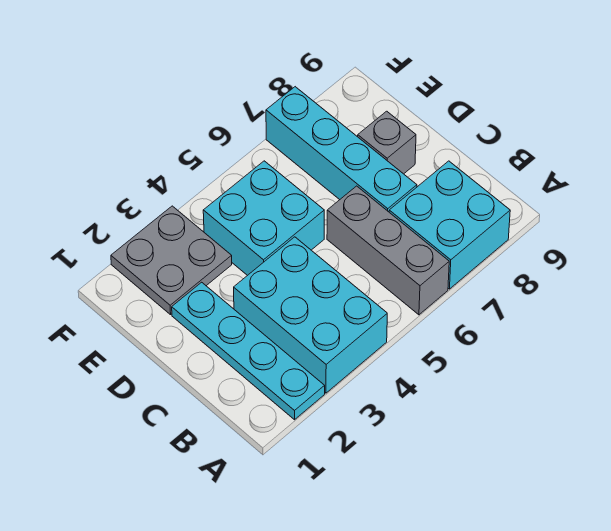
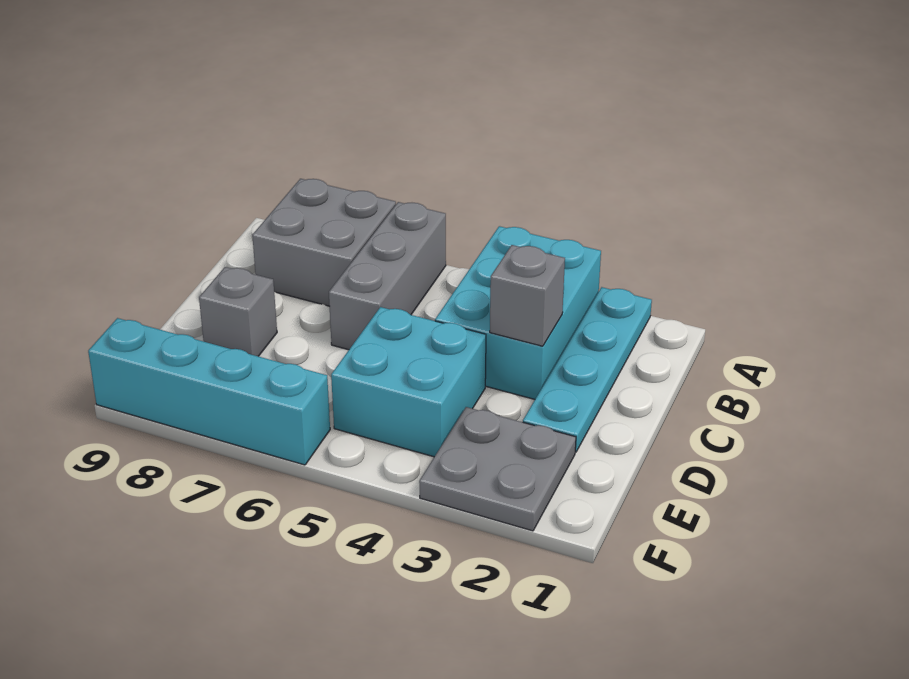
cyan brick A7:B8 level 1 -> grey brick A7:B8 level 1
none -> grey brick C3 level 2
cyan brick C7:F7 level 1 -> cyan brick F6:F9 level 1

